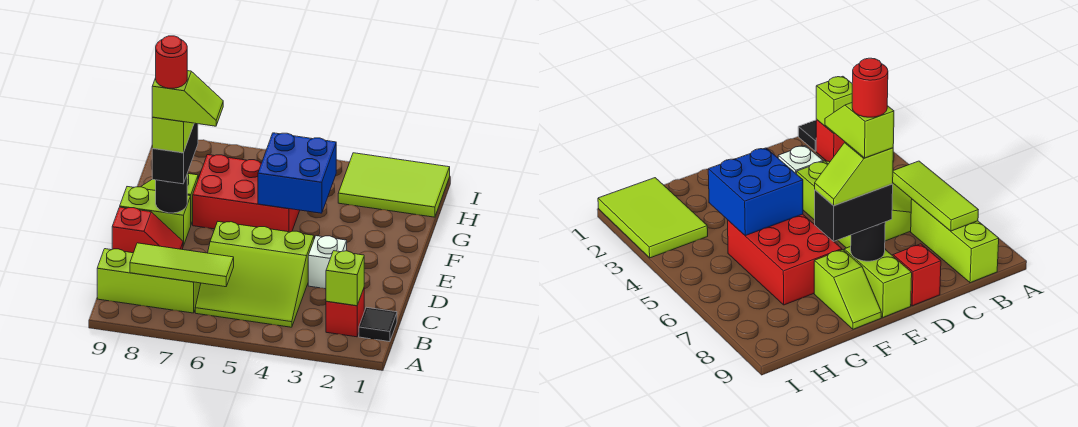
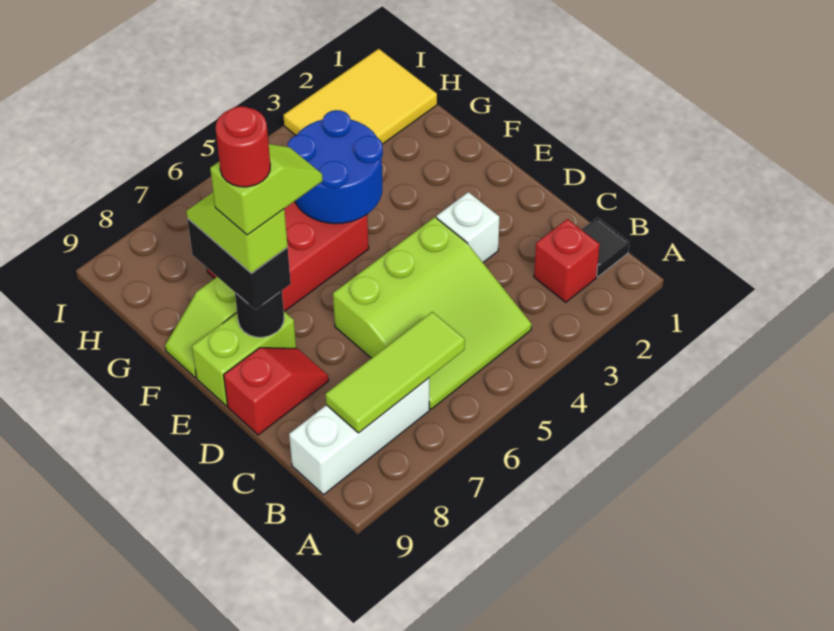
lime brick B2 level 2 -> none
lime brick B7:B9 level 1 -> white brick B7:B9 level 1
blue brick F4:G5 level 2 -> blue round brick F4:G5 level 2
lime tile H1:I3 level 1 -> yellow tile H1:I3 level 1

